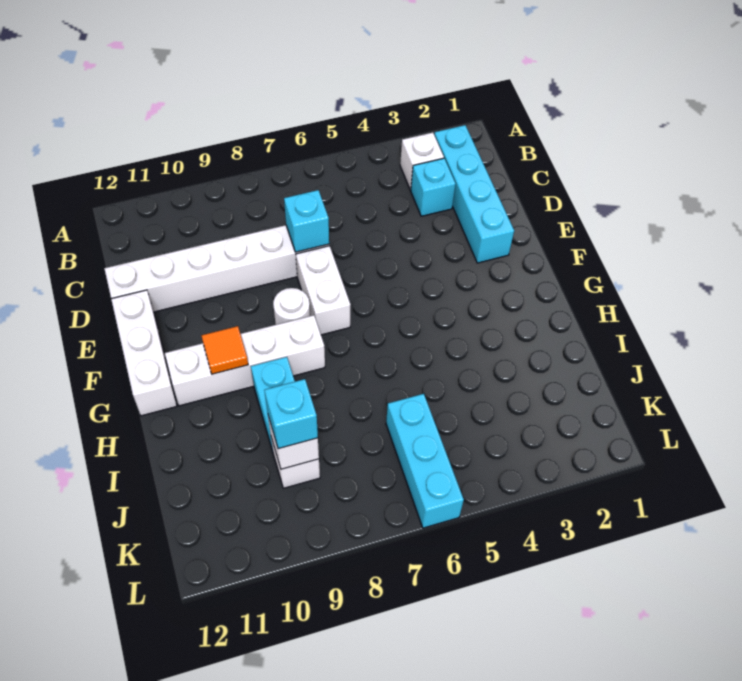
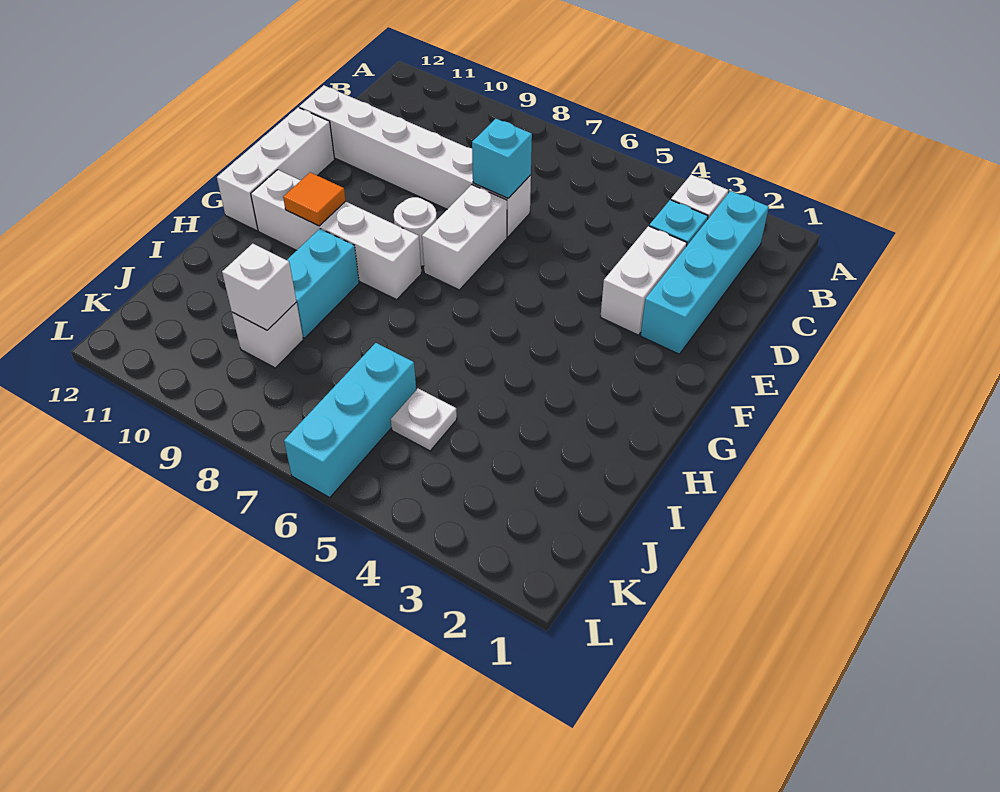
none -> white brick D3:E3 level 1
none -> white plate J5 level 1
cyan brick J9 level 3 -> none

